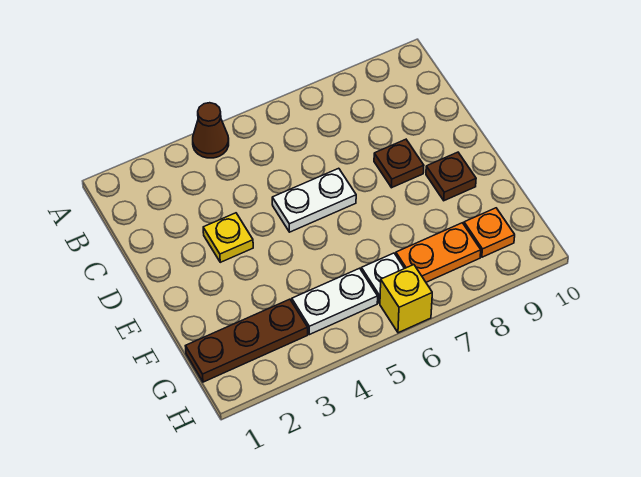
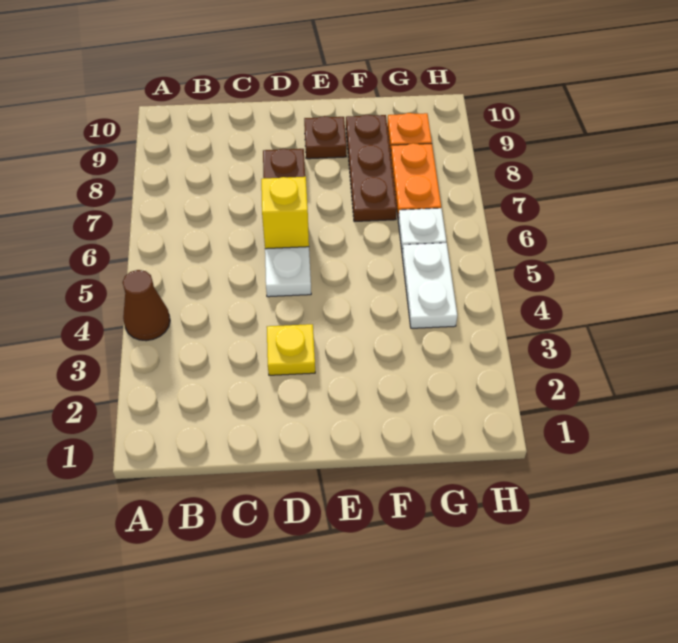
brown plate G1:G3 level 1 -> brown plate F7:F9 level 1
yellow brick H6 level 1 -> yellow brick D6 level 2

